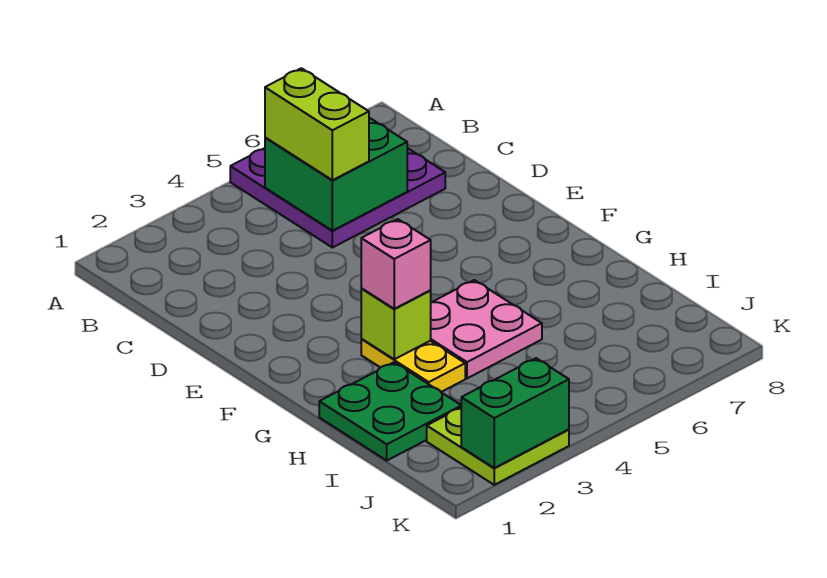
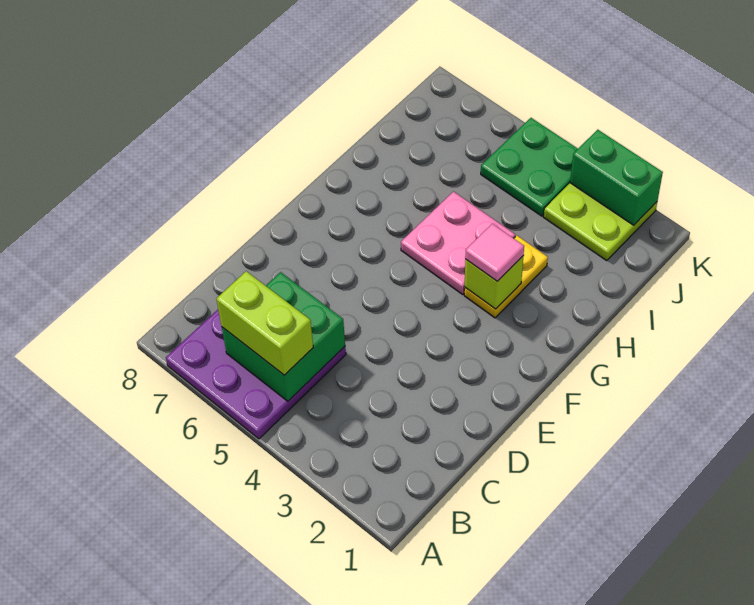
lime brick B5:C5 level 3 -> lime brick B5:B6 level 3
pink brick G3 level 3 -> pink tile G3 level 3
green plate H1:I2 level 1 -> green plate J4:K5 level 1

